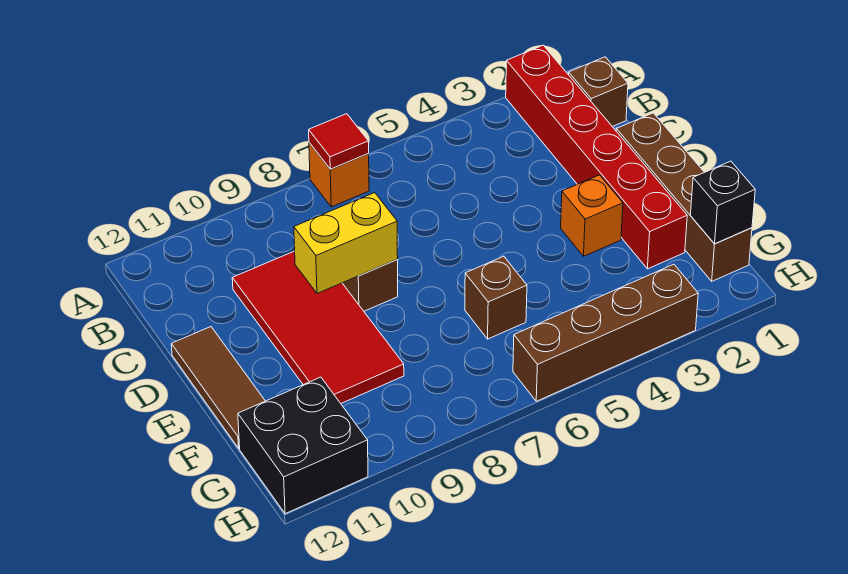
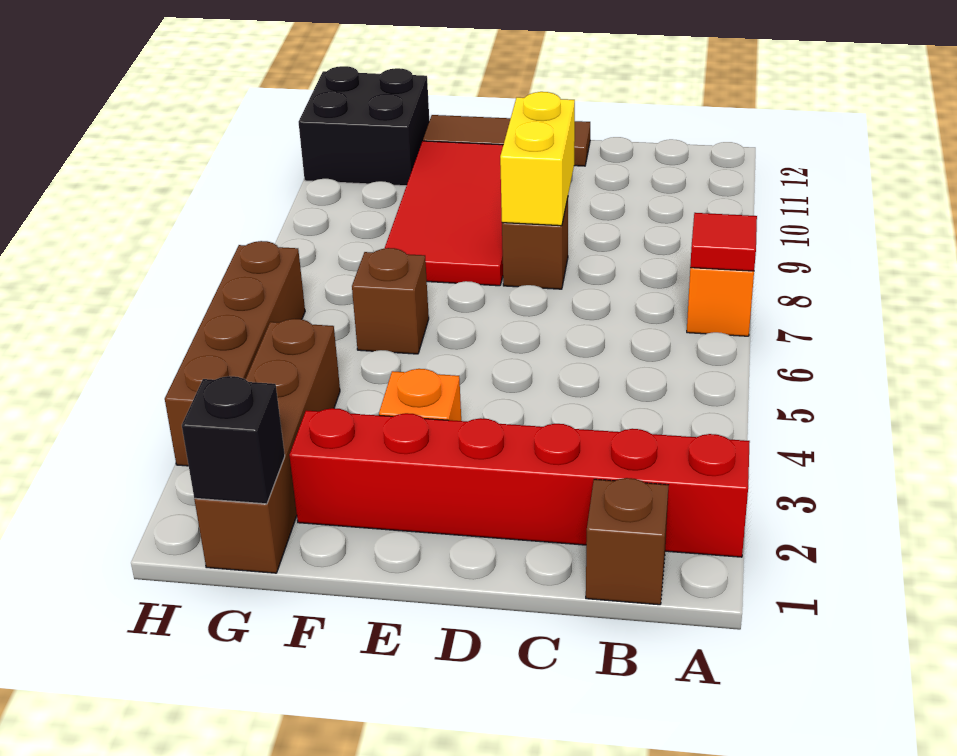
red tile C9:F10 level 1 -> red tile E8:F11 level 1
brown brick D1:G1 level 1 -> brown brick G1:G4 level 1

